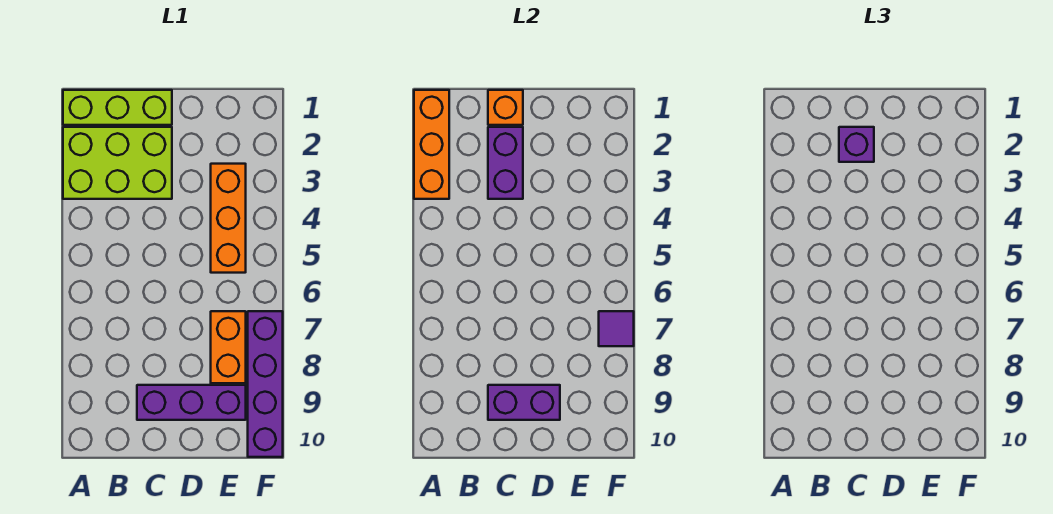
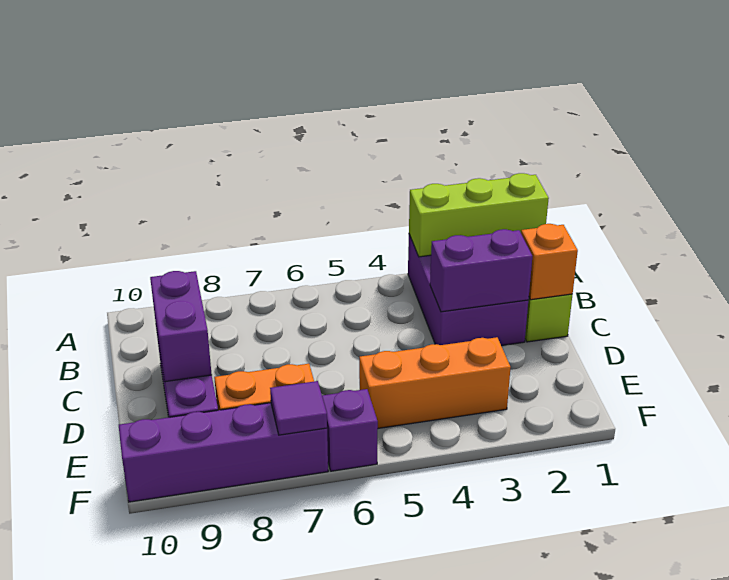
orange brick A1:A3 level 2 -> lime brick A1:A3 level 2
lime brick A2:C3 level 1 -> purple brick A2:C3 level 1
purple brick C2 level 3 -> purple brick F6 level 1

